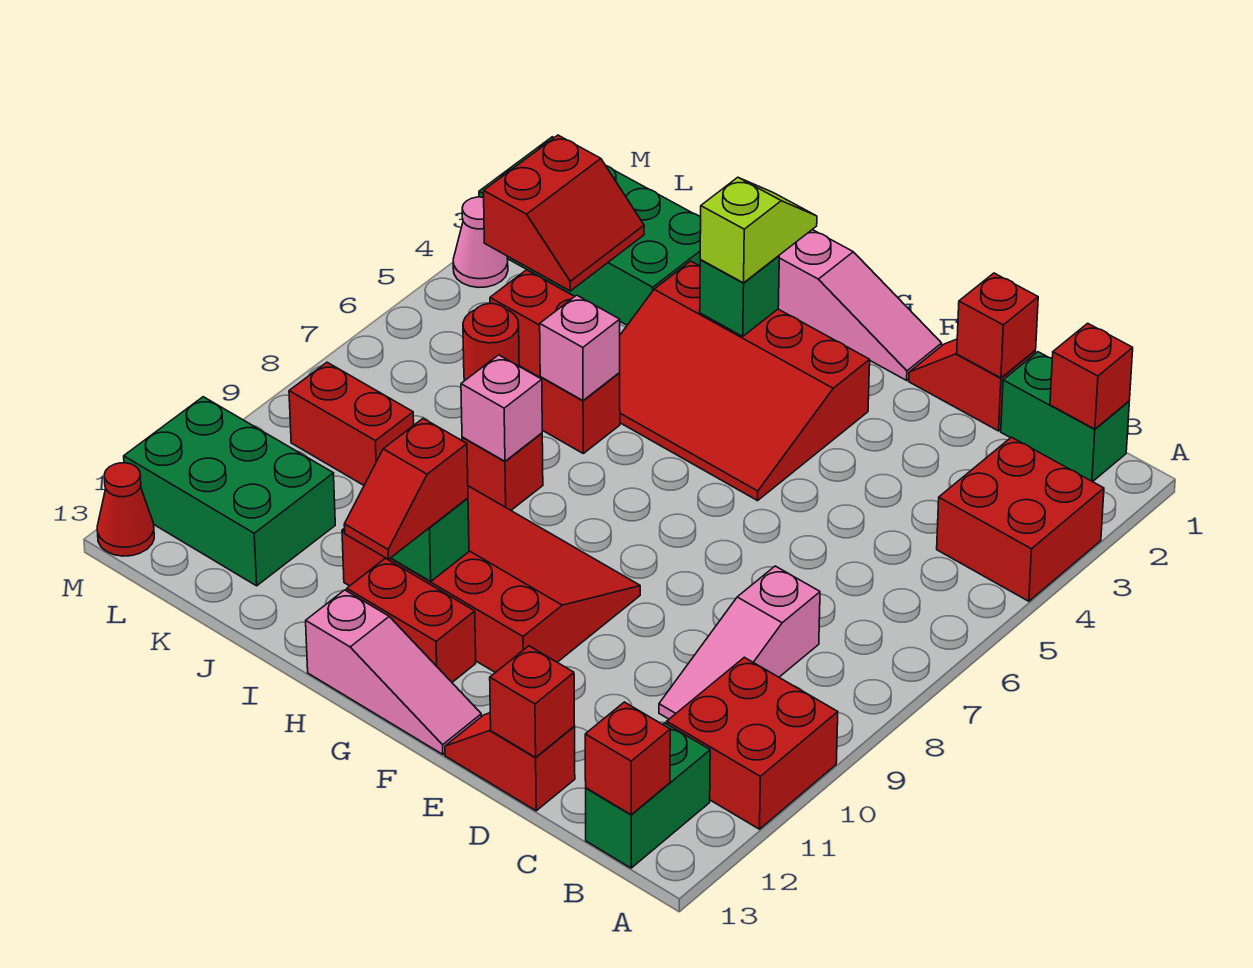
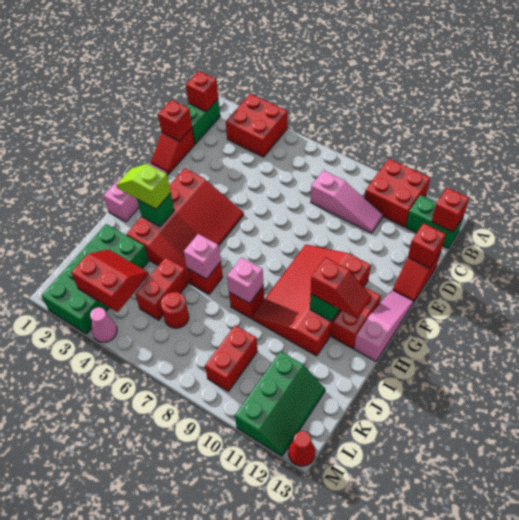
green brick K11:M12 level 1 -> green slope K11:M12 level 1 top 11

